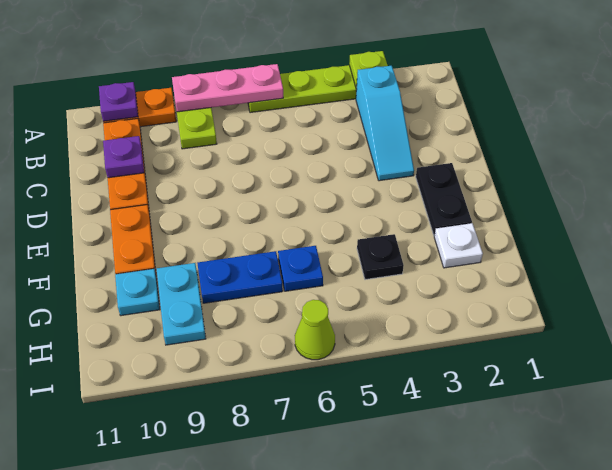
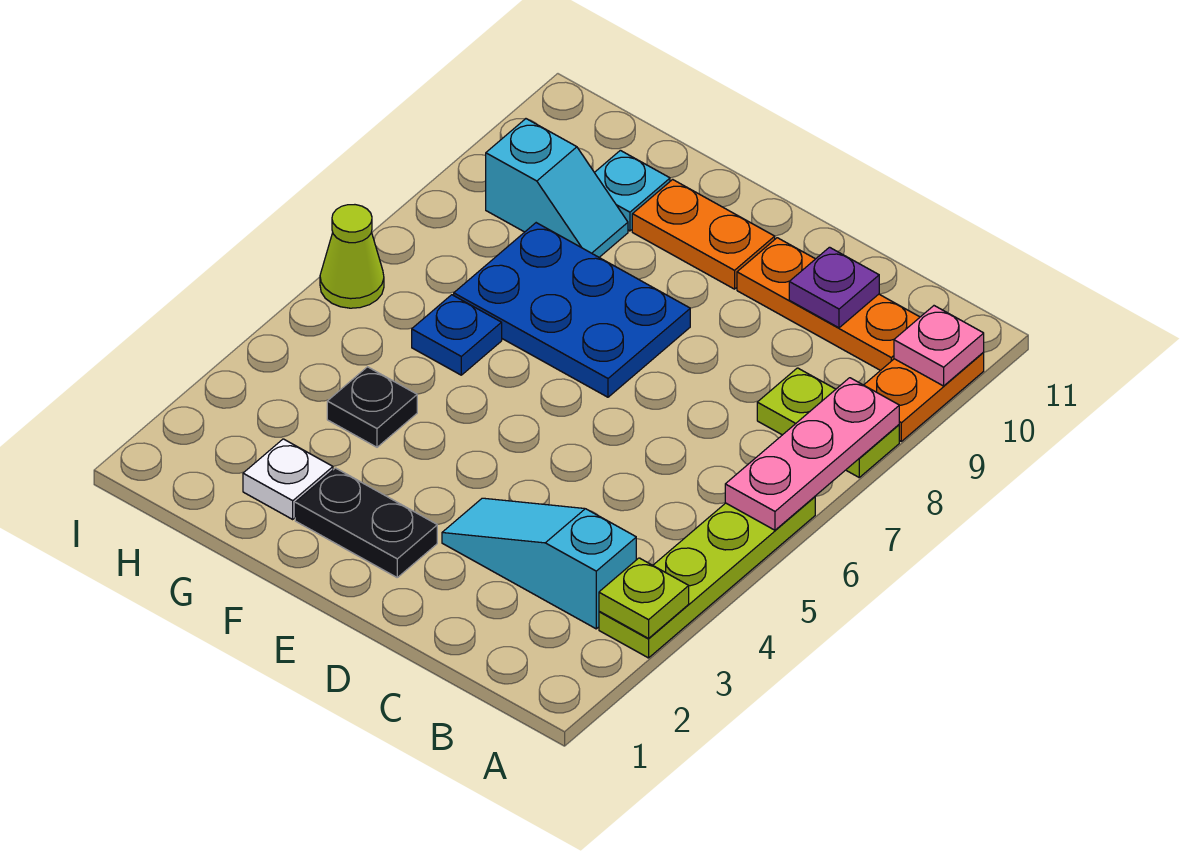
purple plate A10 level 2 -> pink plate A10 level 2
blue plate G7:G8 level 1 -> blue plate E7:G8 level 1
cyan plate G9:H9 level 1 -> cyan slope G9:H9 level 1 top H

